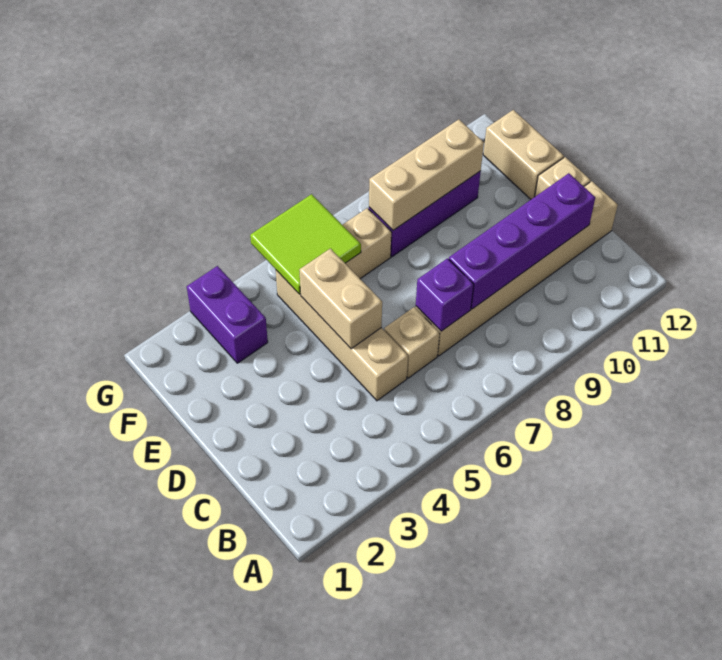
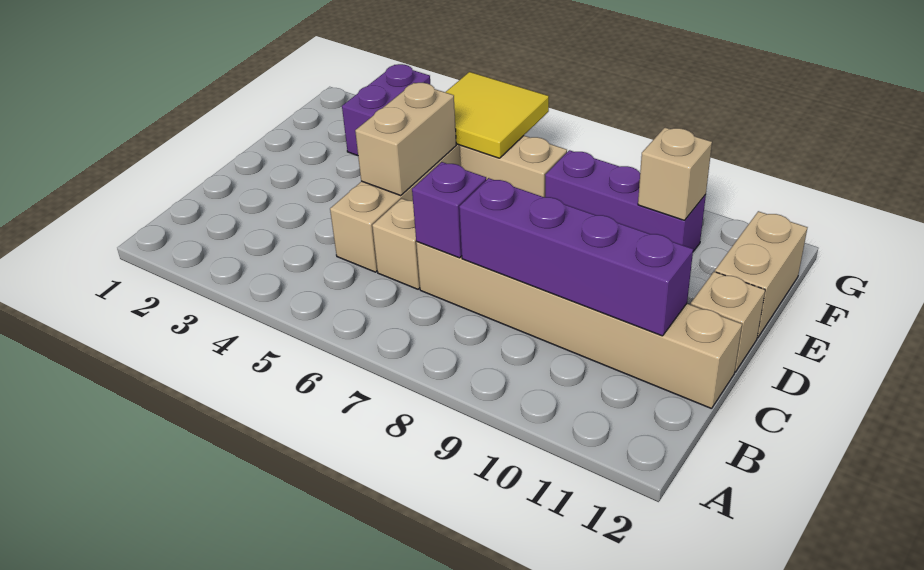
lime tile F5:G6 level 2 -> yellow tile F5:G6 level 2
tan brick F8:F10 level 2 -> tan brick F10 level 2

